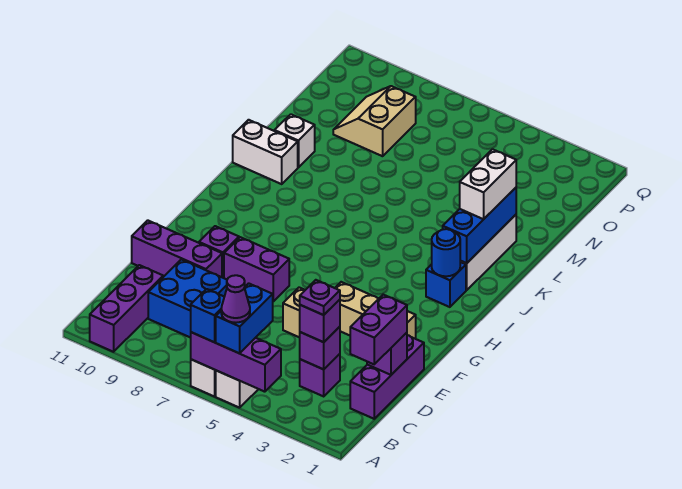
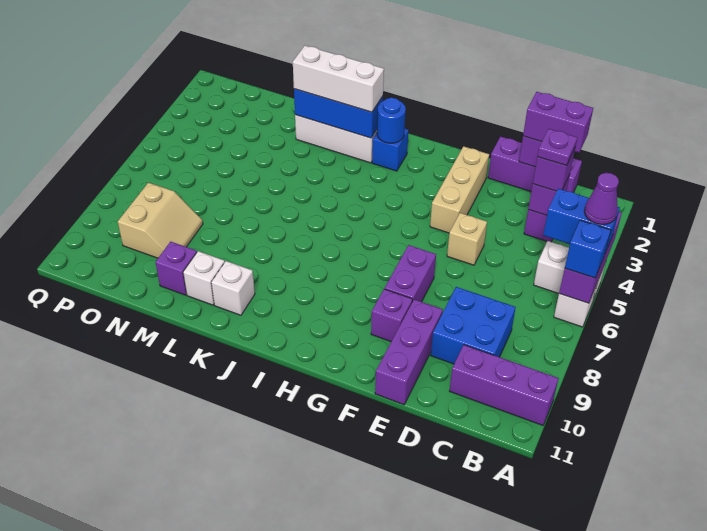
white brick K2:L2 level 3 -> white brick J2:L2 level 3
white brick K10:K11 level 1 -> white brick K10 level 1
none -> purple brick M10 level 1
tan slope N8:O9 level 1 top 8 -> tan slope N8:O9 level 1 top O

